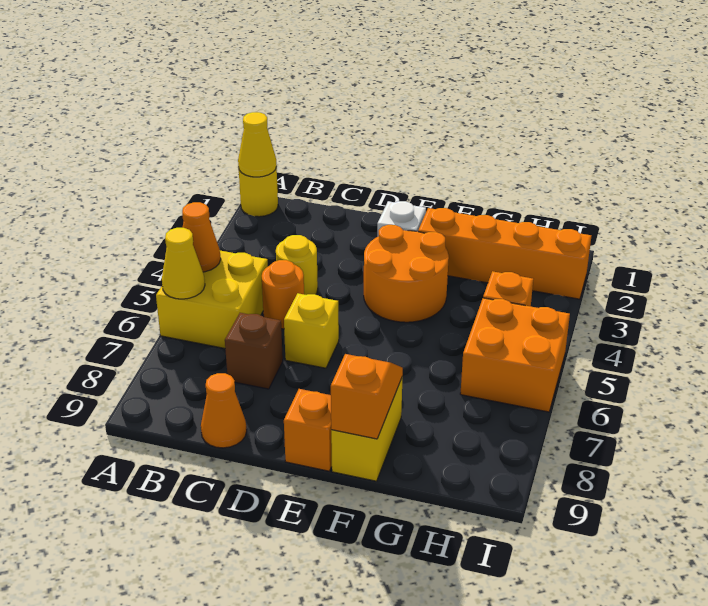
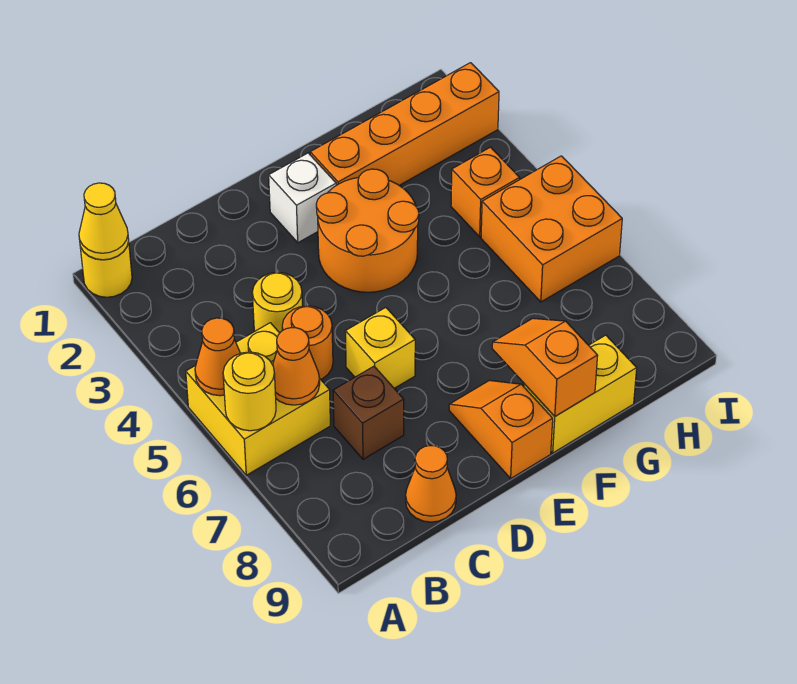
yellow cone A6 level 2 -> yellow round brick A6 level 2
none -> orange cone B6 level 2
yellow brick F8:F9 level 1 -> yellow brick F9:G9 level 1

